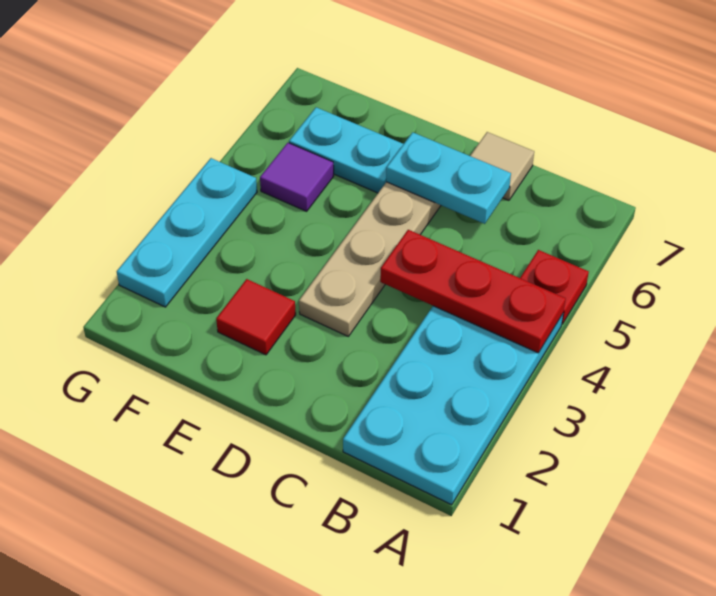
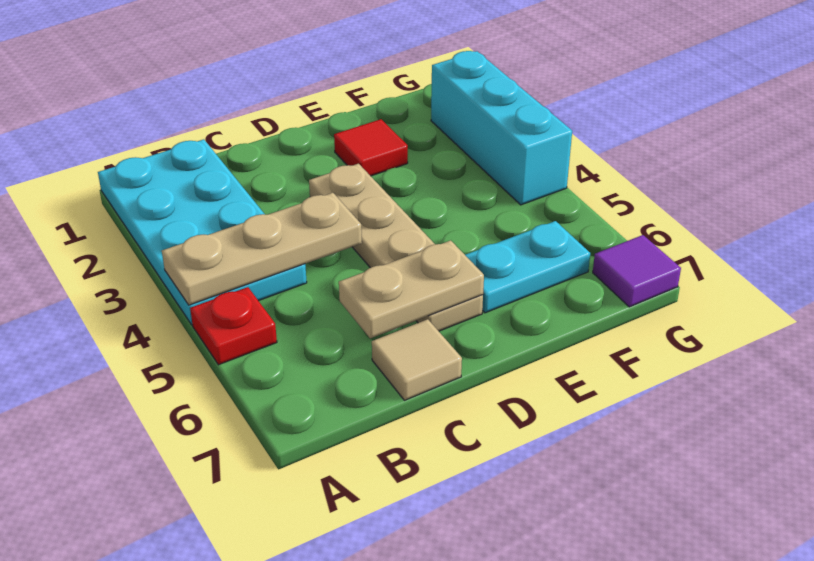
red plate A4:C4 level 2 -> tan plate A4:C4 level 2
cyan plate C6:D6 level 2 -> tan plate C6:D6 level 2
purple tile F5 level 1 -> purple tile G7 level 1
cyan plate G2:G4 level 1 -> cyan brick G2:G4 level 1

